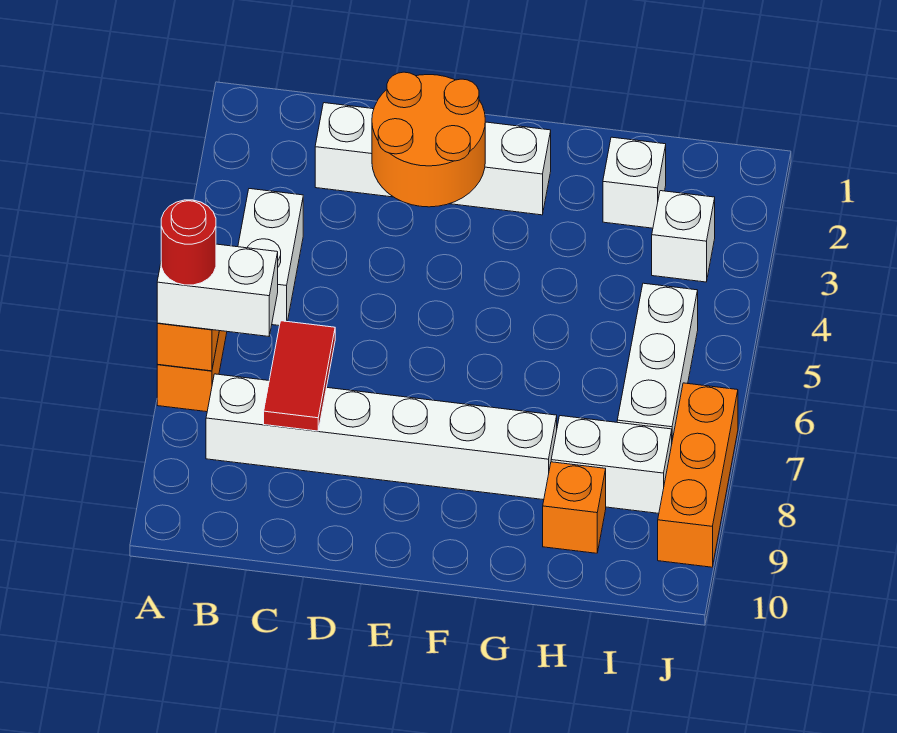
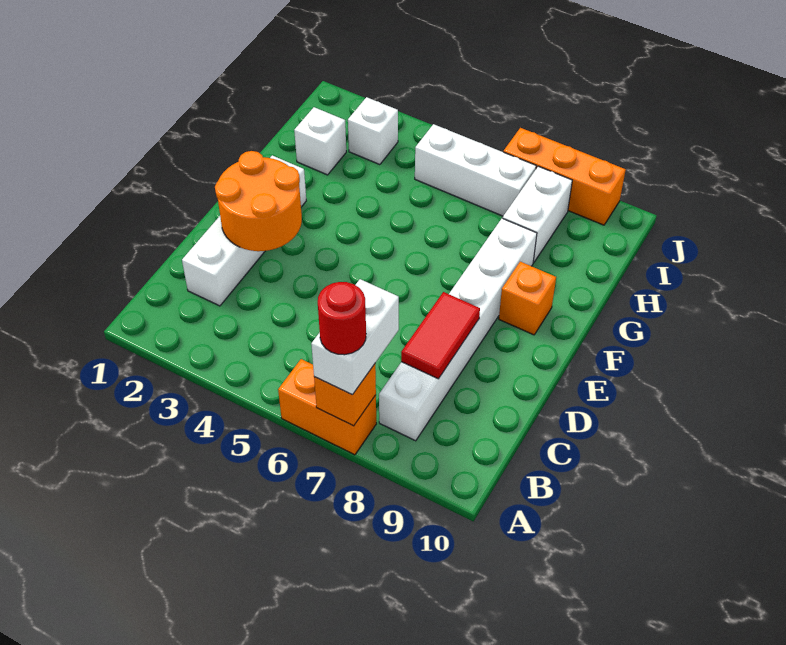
white brick B4:B5 level 1 -> none
red tile C7:C8 level 2 -> red tile C8:D8 level 2
orange brick H9 level 1 -> orange brick F9 level 1

